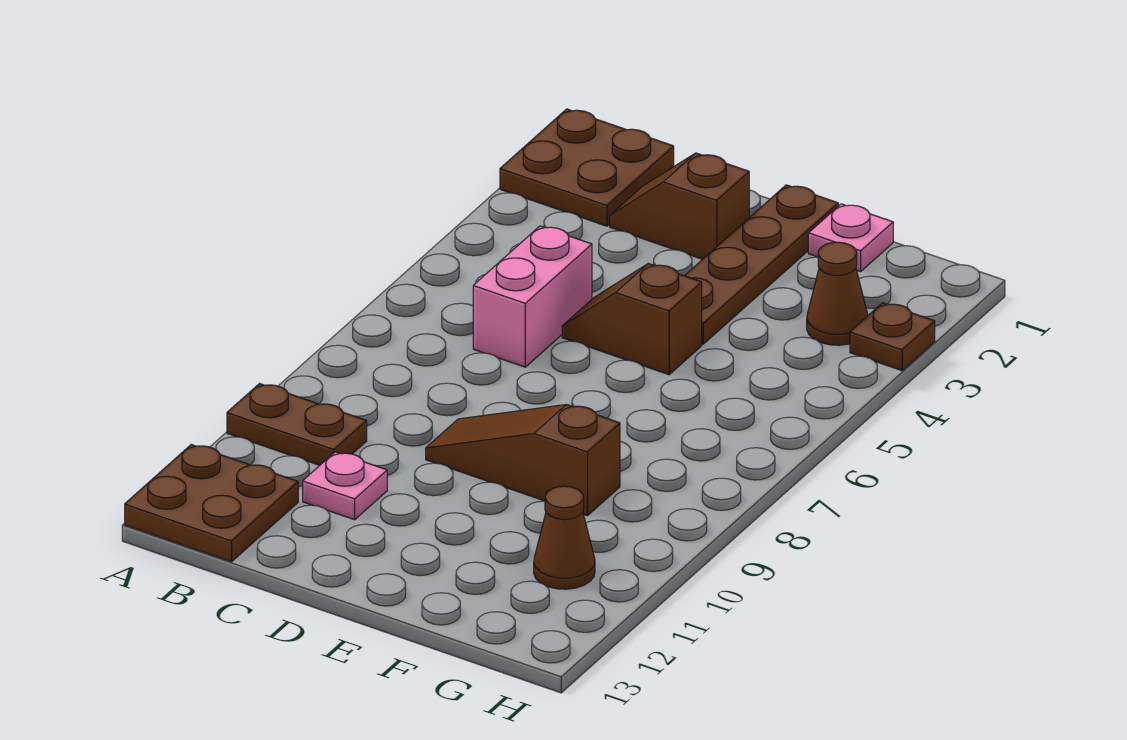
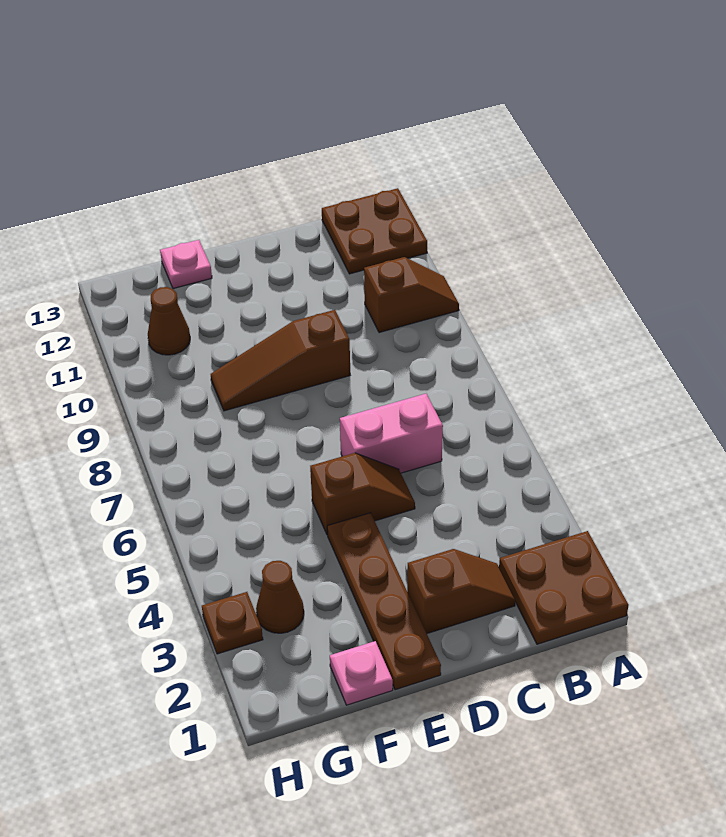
brown plate A10:B10 level 1 -> brown slope A10:B10 level 1 top B
pink brick C5:C6 level 1 -> pink brick C6:D6 level 1
pink plate C11 level 1 -> pink plate F13 level 1
brown slope D9:F9 level 1 top F -> brown slope D9:F9 level 1 top D

